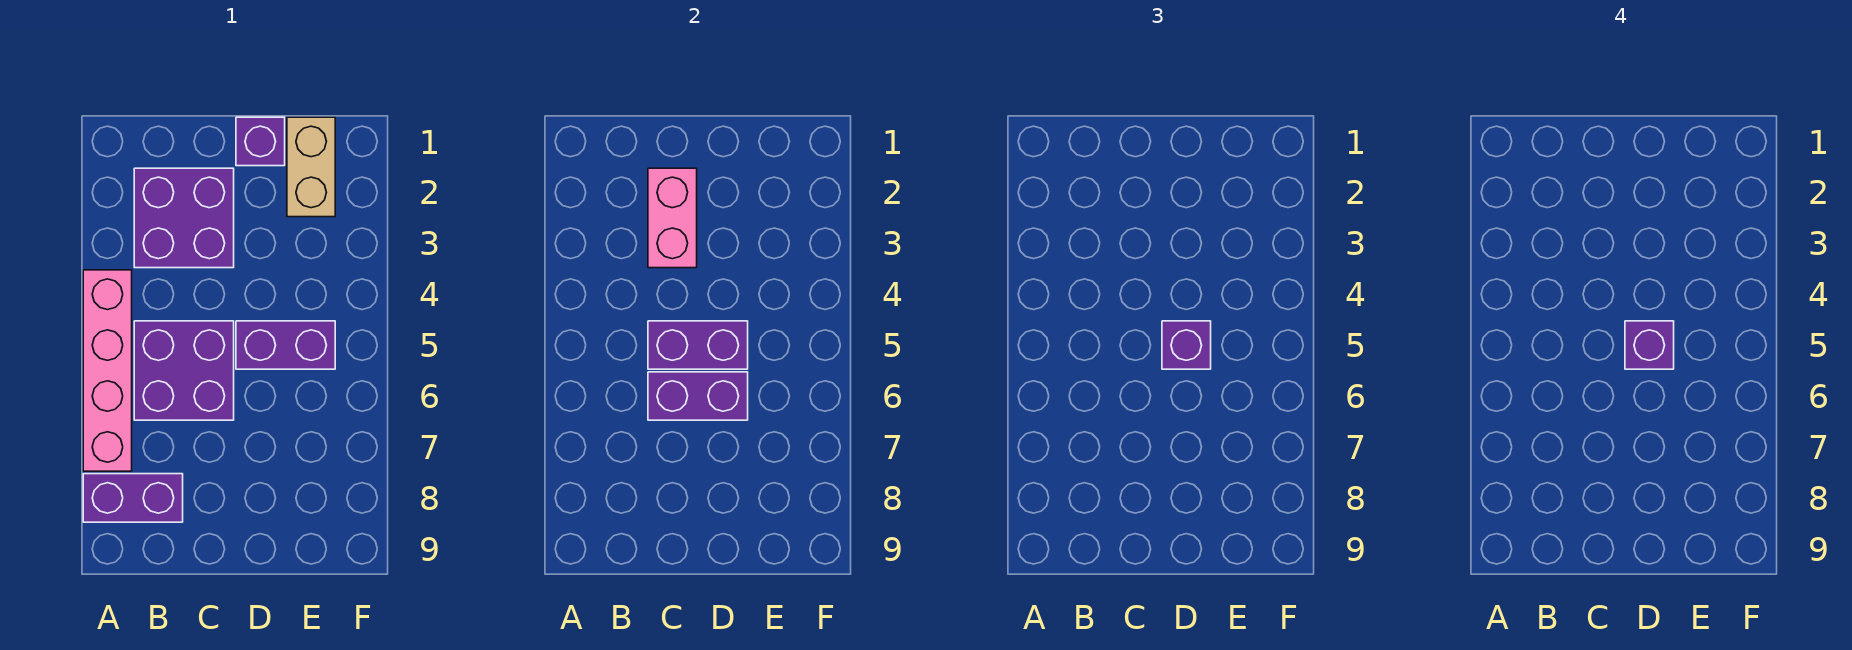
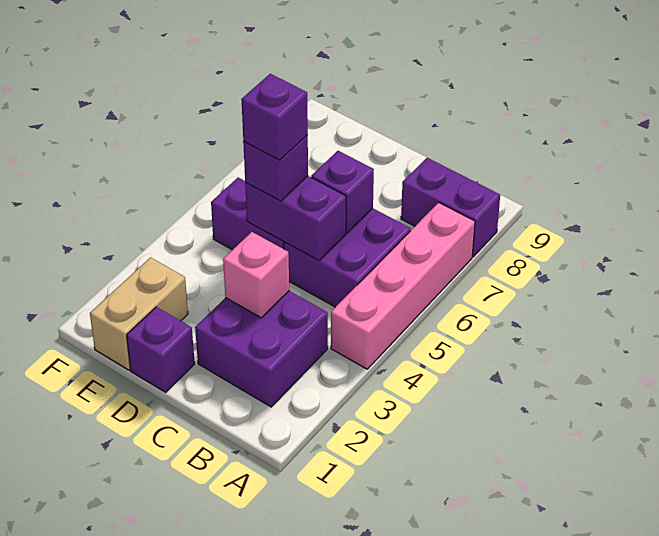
pink brick C2:C3 level 2 -> pink brick C3 level 2
purple brick C6:D6 level 2 -> purple brick C6 level 2

